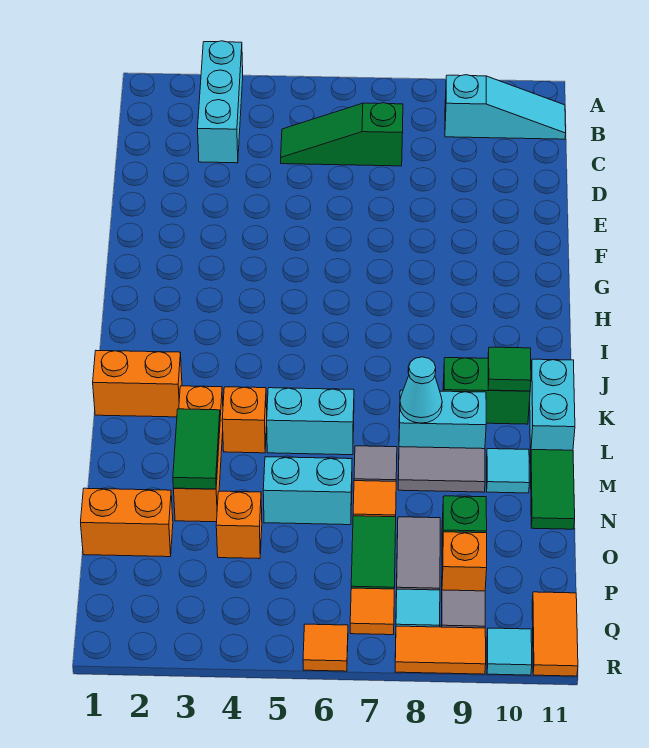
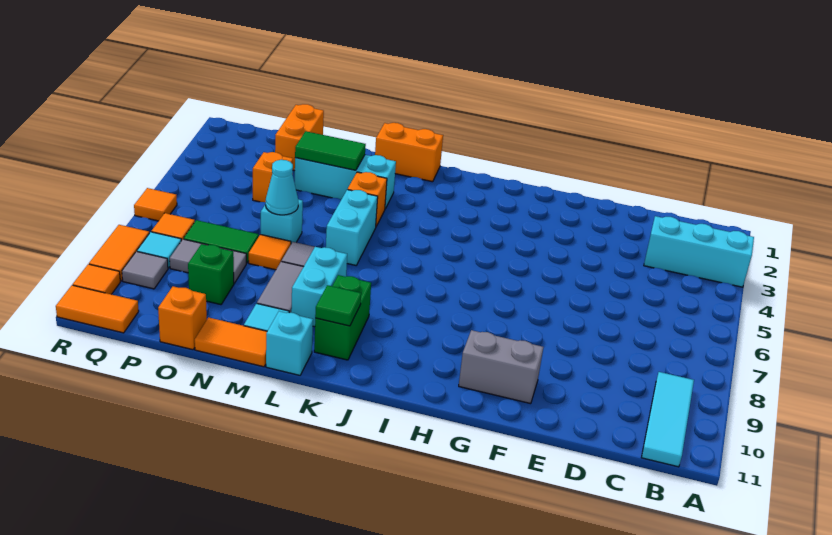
cyan slope B9:B11 level 1 top 9 -> cyan tile B9:B11 level 1
green slope C5:C7 level 1 top 7 -> none
none -> grey brick F10:G10 level 1
orange brick K1:K2 level 1 -> orange brick K1:L1 level 1
cyan brick K11:L11 level 1 -> cyan brick L11 level 1
orange brick L3:N3 level 1 -> cyan brick L3:N3 level 1
cyan cone L8 level 2 -> cyan cone N6 level 2
green tile M11:N11 level 1 -> orange tile M11:N11 level 1
cyan brick N5:N6 level 1 -> cyan brick N6 level 1
orange brick P9 level 1 -> orange brick O11 level 1
cyan tile R10 level 1 -> orange tile R10 level 1

